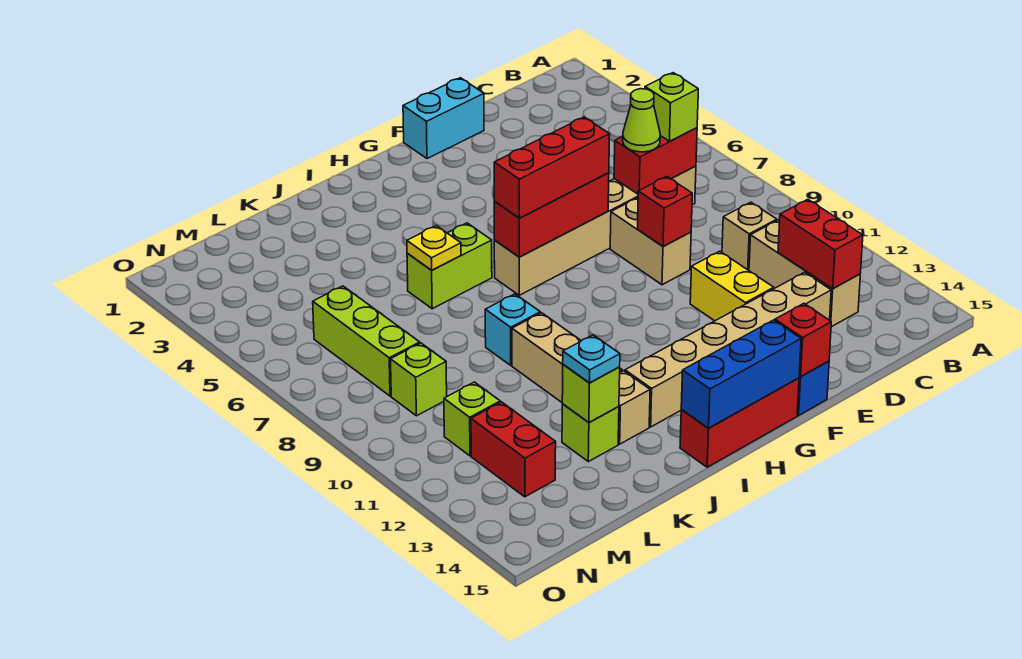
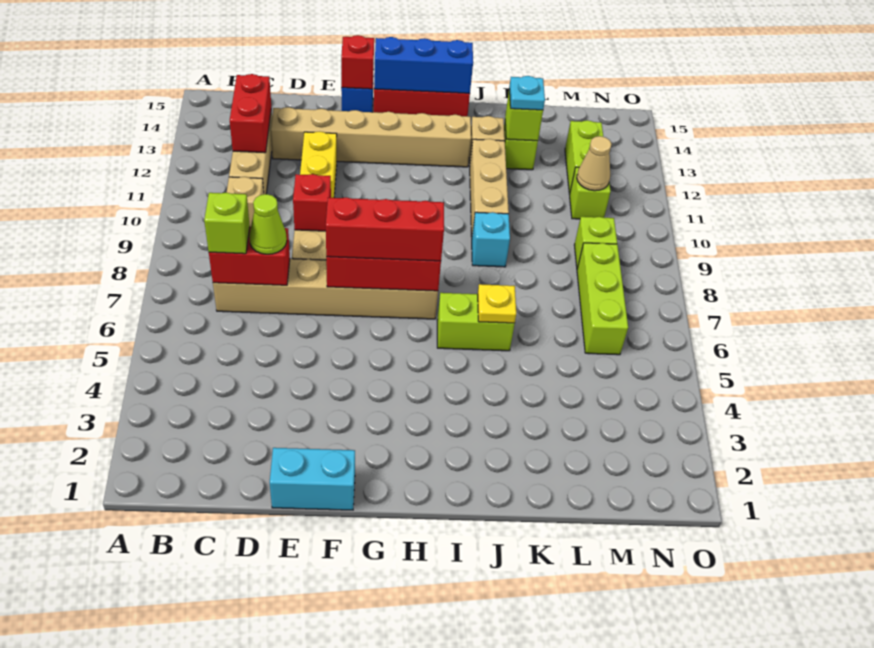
none -> tan cone M11 level 2
red brick M12:M13 level 1 -> lime brick M12:M13 level 1

